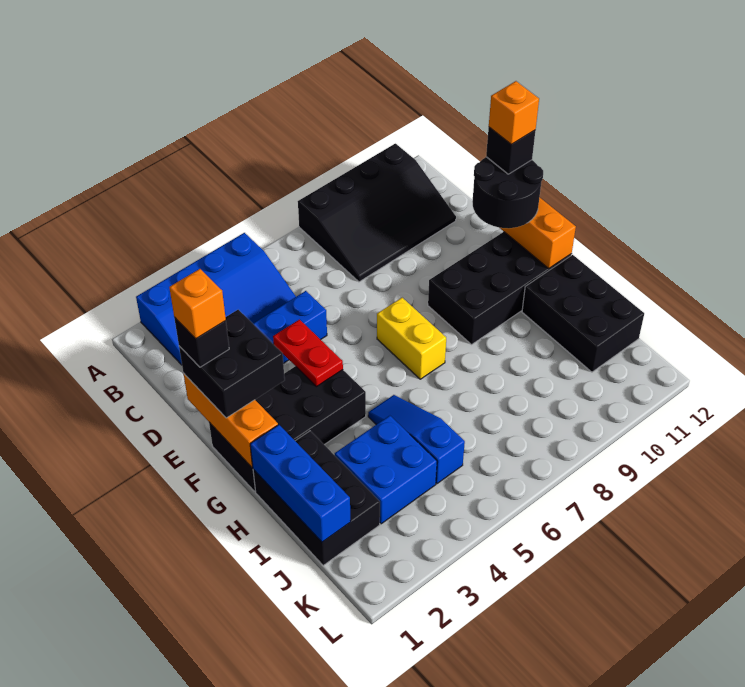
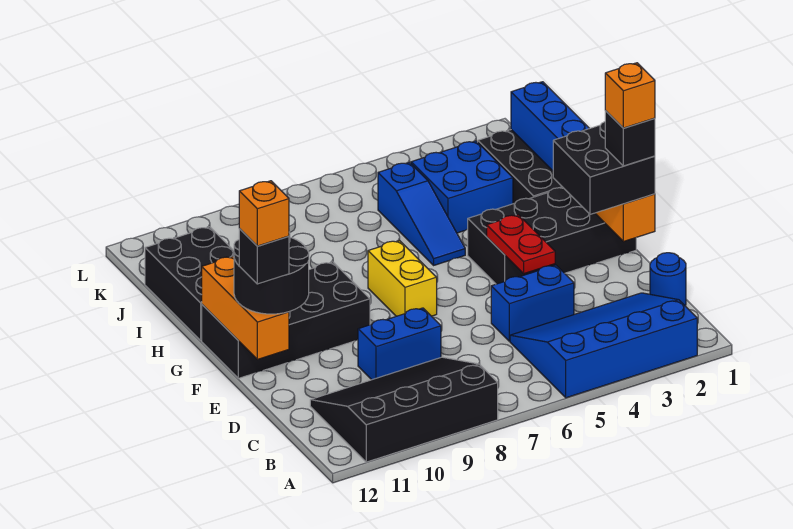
none -> blue round brick C1 level 1
none -> blue brick D8:D9 level 1

